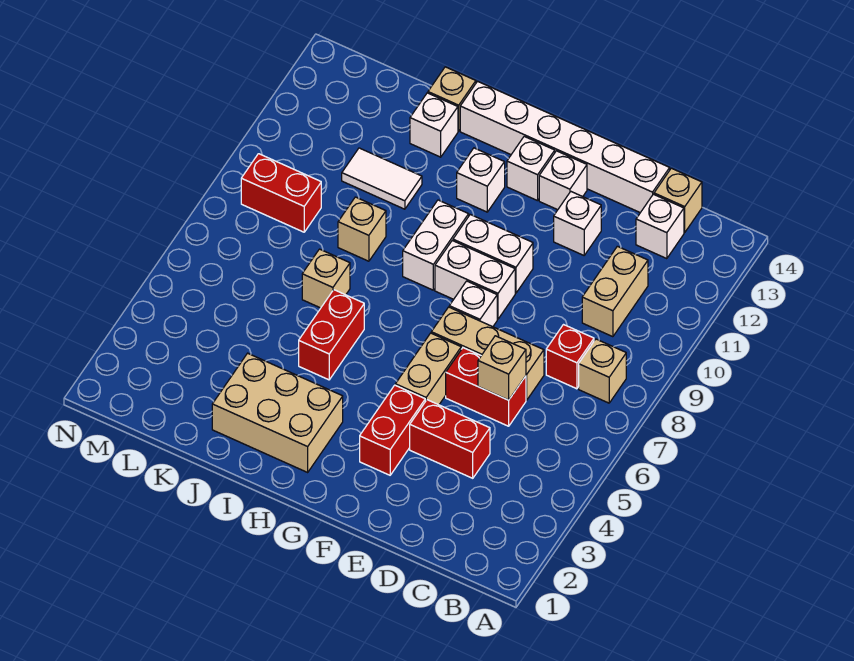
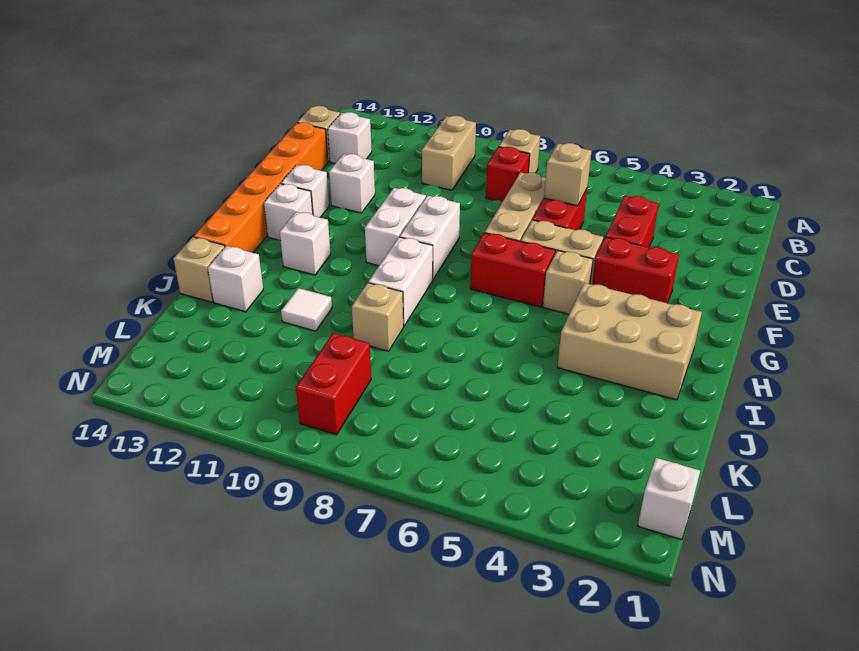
tan brick C10:C11 level 1 -> tan brick B10:C10 level 1
white brick D14:I14 level 1 -> orange brick D14:I14 level 1
white brick F8 level 1 -> white brick M1 level 1
tan brick H2:J3 level 1 -> tan brick H2:I4 level 1
white brick H9:H10 level 1 -> white brick H9:I9 level 1
red brick I5:I6 level 1 -> red brick G6:G7 level 1
tan brick J7 level 1 -> tan brick G5 level 1
white tile J11:K11 level 1 -> white tile J11 level 1

